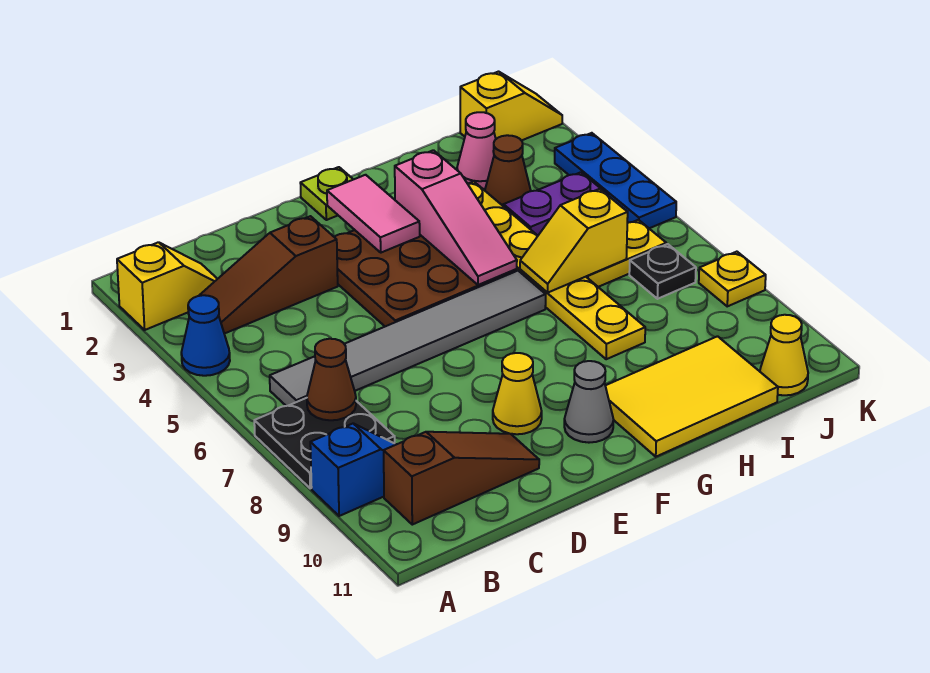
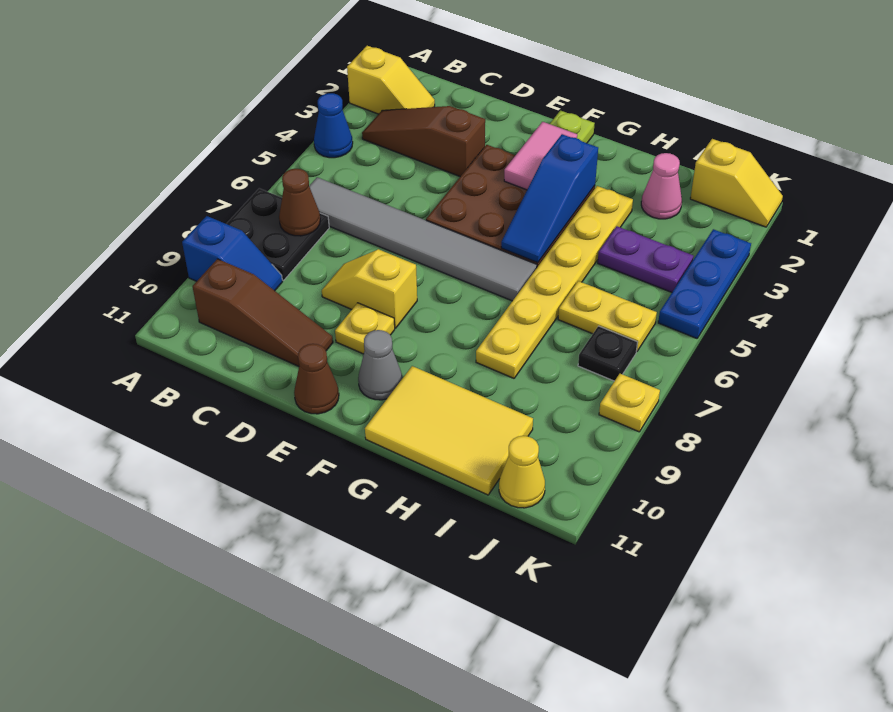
yellow cone E9 level 1 -> yellow plate E9 level 1
pink slope G3:G5 level 2 top 3 -> blue slope G3:G5 level 2 top 3
yellow slope H6:I6 level 2 top I -> yellow slope D8:E8 level 1 top E
brown cone I3 level 1 -> brown cone E11 level 1

